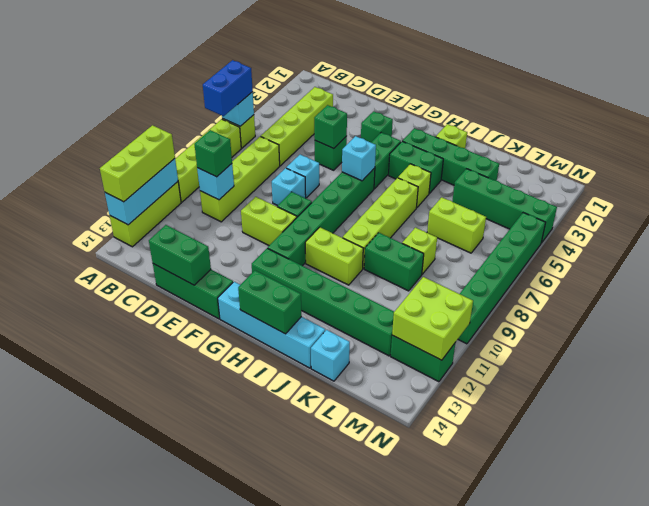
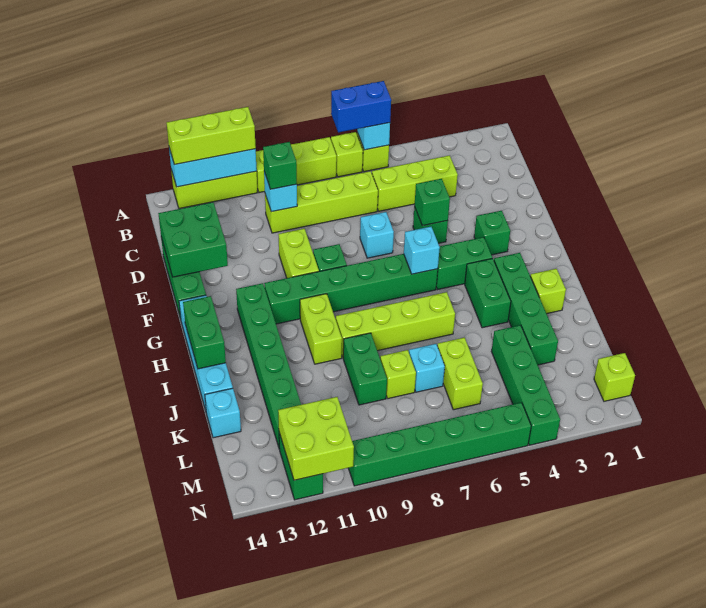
lime brick C3:C6 level 1 -> lime brick C4:C6 level 1
green brick D14:E14 level 2 -> green brick D13:E14 level 2
cyan brick E8 level 1 -> cyan brick K7 level 1
lime brick I5 level 1 -> lime brick M1 level 1

